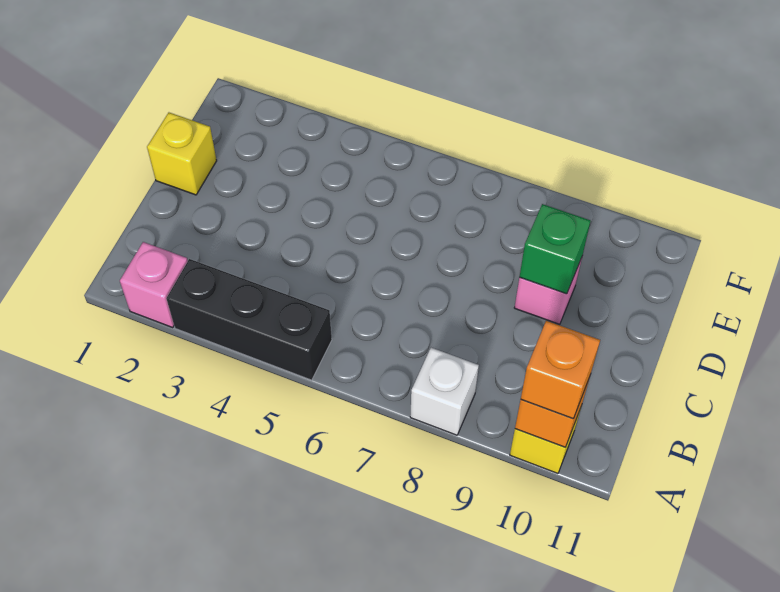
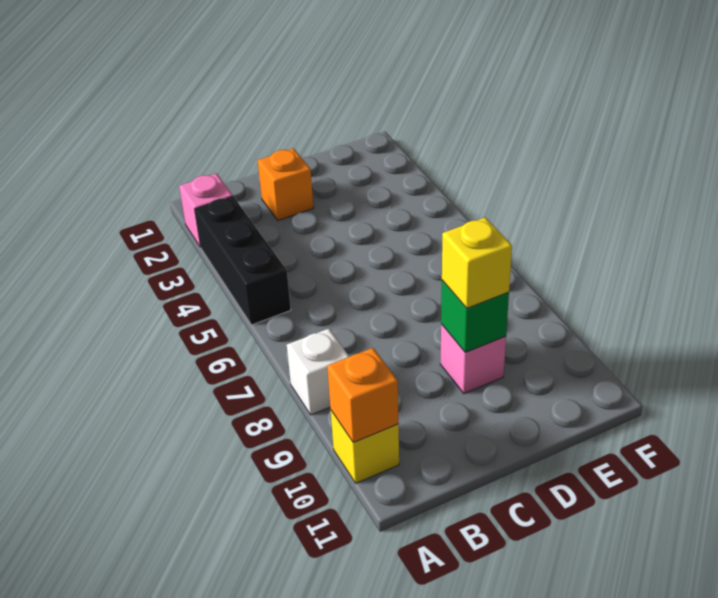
orange brick A10 level 3 -> orange brick C2 level 1
yellow brick D1 level 1 -> yellow brick D9 level 3

